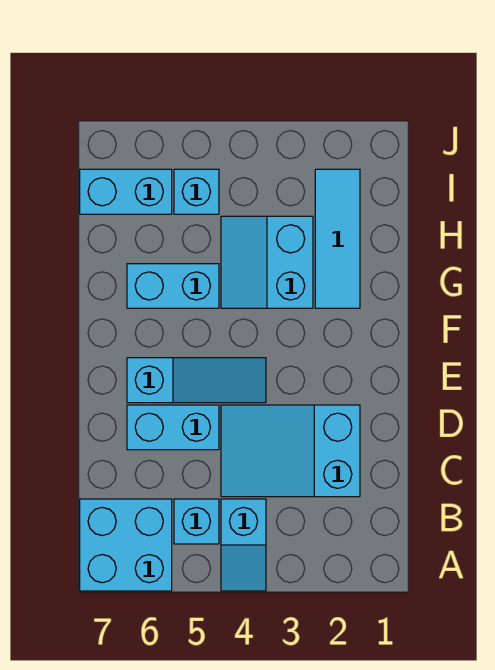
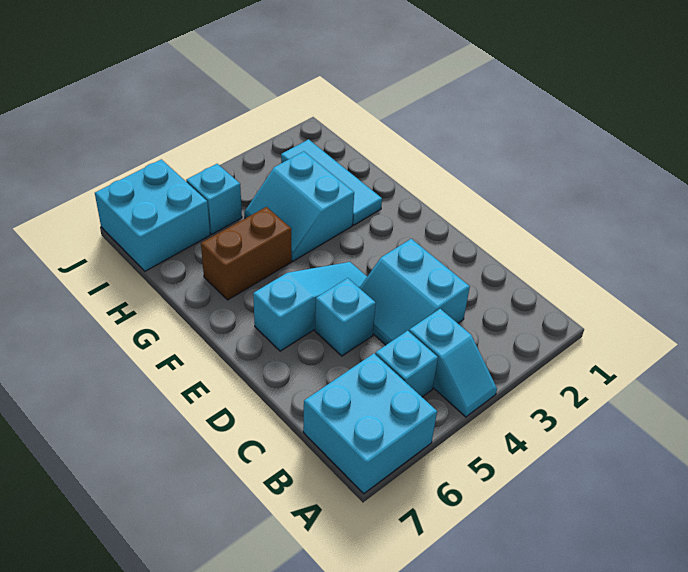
cyan slope C2:D4 level 1 top 2 -> cyan slope C3:D4 level 1 top 3
cyan brick D5:D6 level 1 -> cyan brick D5 level 1
cyan brick G5:G6 level 1 -> brown brick G5:G6 level 1
cyan brick I6:I7 level 1 -> cyan brick I6:J7 level 1

